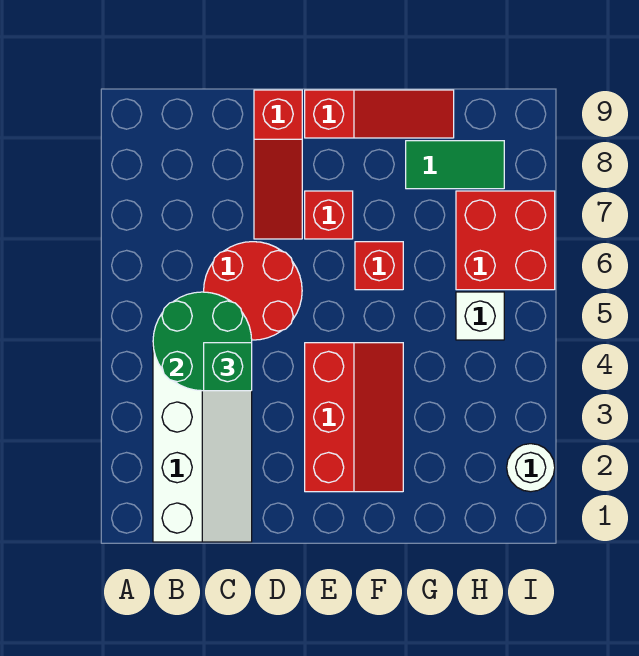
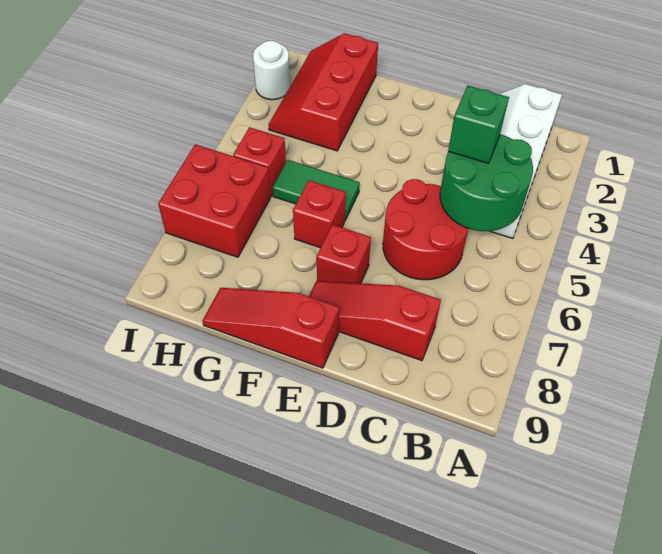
red slope D7:D9 level 1 top 9 -> red slope C8:E8 level 1 top C
red slope E2:F4 level 1 top E -> red slope G1:H3 level 1 top G
green tile G8:H8 level 1 -> green tile F5:G5 level 1
white brick H5 level 1 -> red brick H5 level 1

